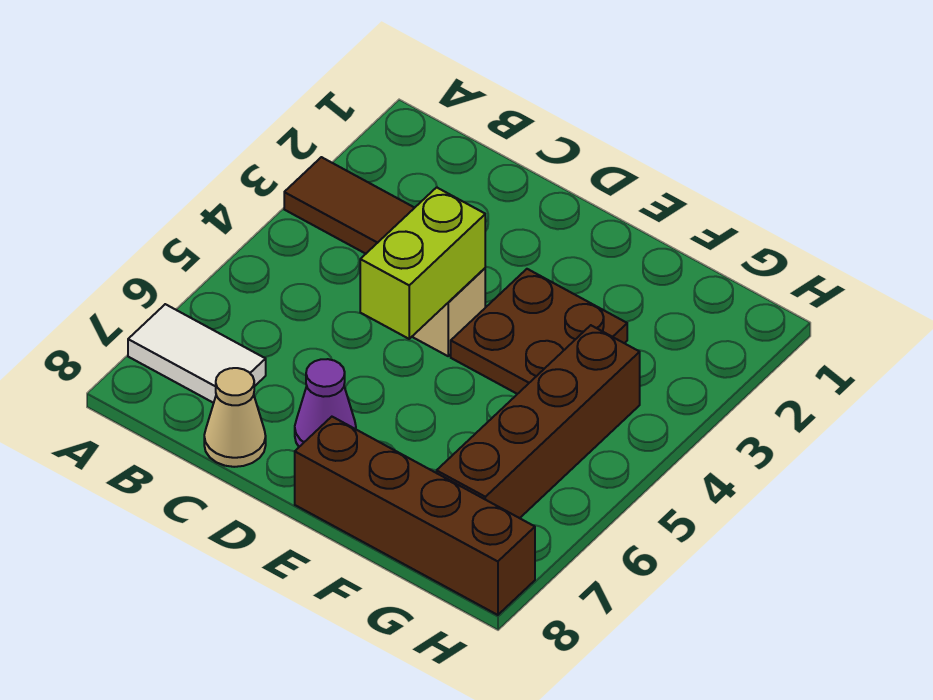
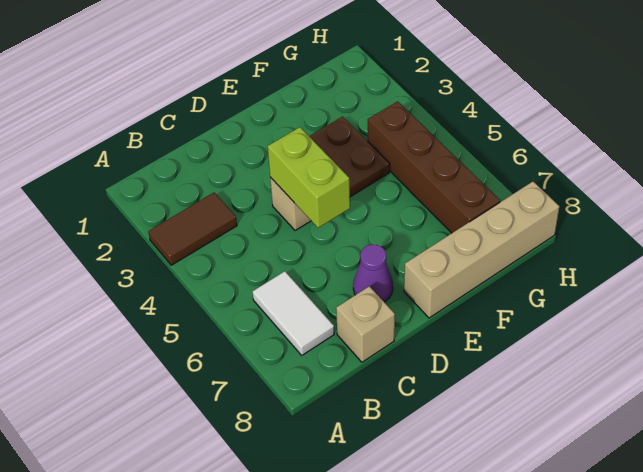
white tile A7:B7 level 1 -> white tile B6:B7 level 1
tan cone C8 level 1 -> tan brick C8 level 1
brown brick E8:H8 level 1 -> tan brick E8:H8 level 1

